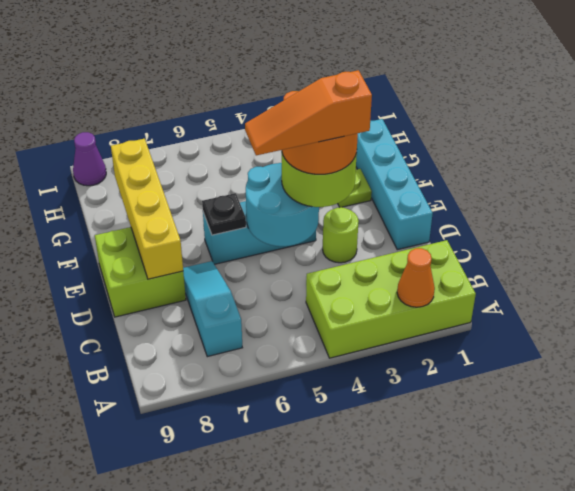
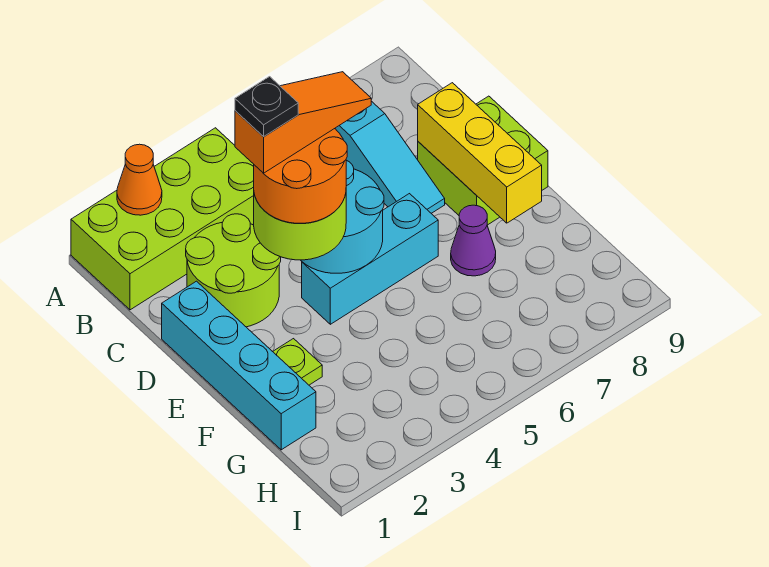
lime round brick D3 level 1 -> lime round brick C2:D3 level 1
yellow brick D8:G8 level 2 -> yellow brick D8:F8 level 2
black plate E6 level 2 -> black plate D3 level 6
purple cone I9 level 1 -> purple cone F7 level 1

